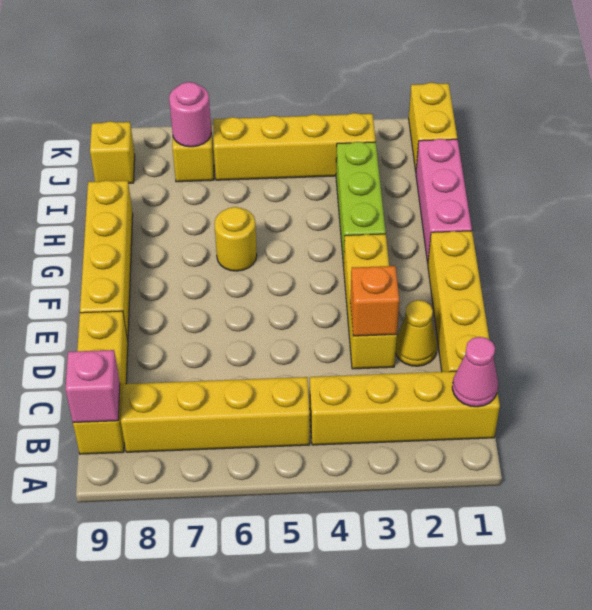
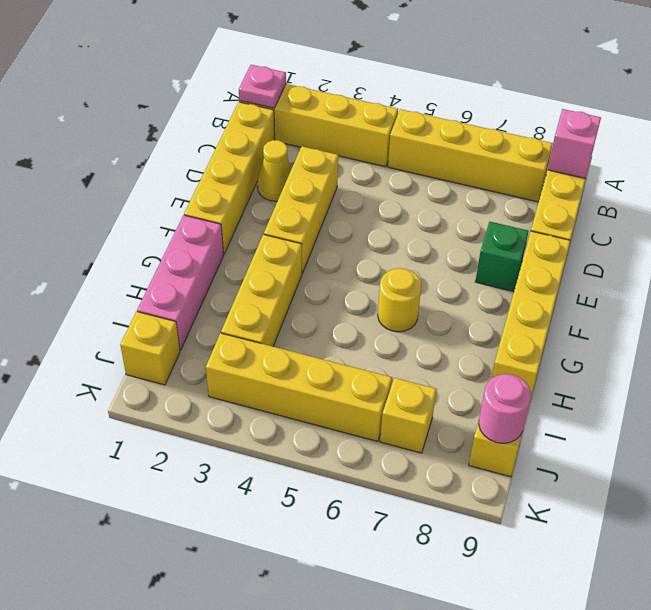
pink cone B1 level 2 -> pink plate B1 level 2
orange brick D3 level 2 -> none
none -> green brick E8 level 1
lime brick G3:I3 level 1 -> yellow brick G3:I3 level 1
yellow brick J1:K1 level 1 -> yellow brick J1 level 1
pink round brick J7 level 2 -> pink round brick J9 level 2

